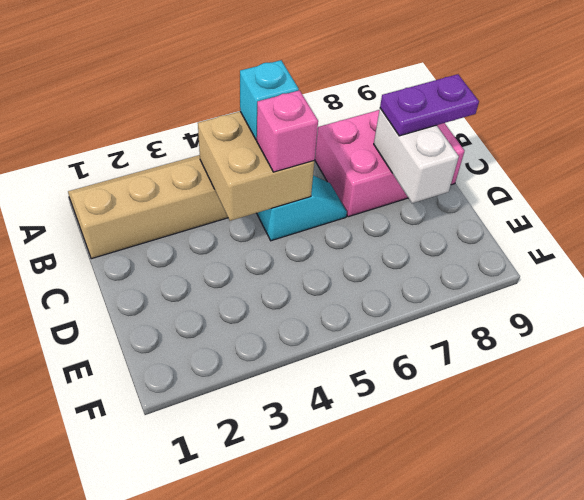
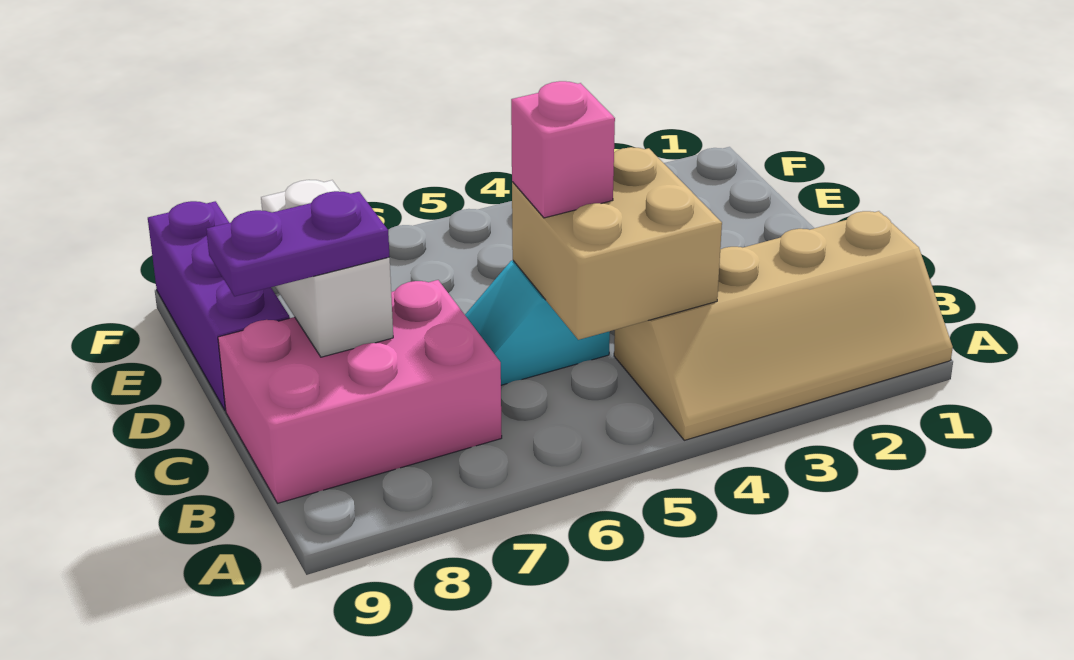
cyan brick B5 level 3 -> none
none -> purple brick D9:F9 level 1

